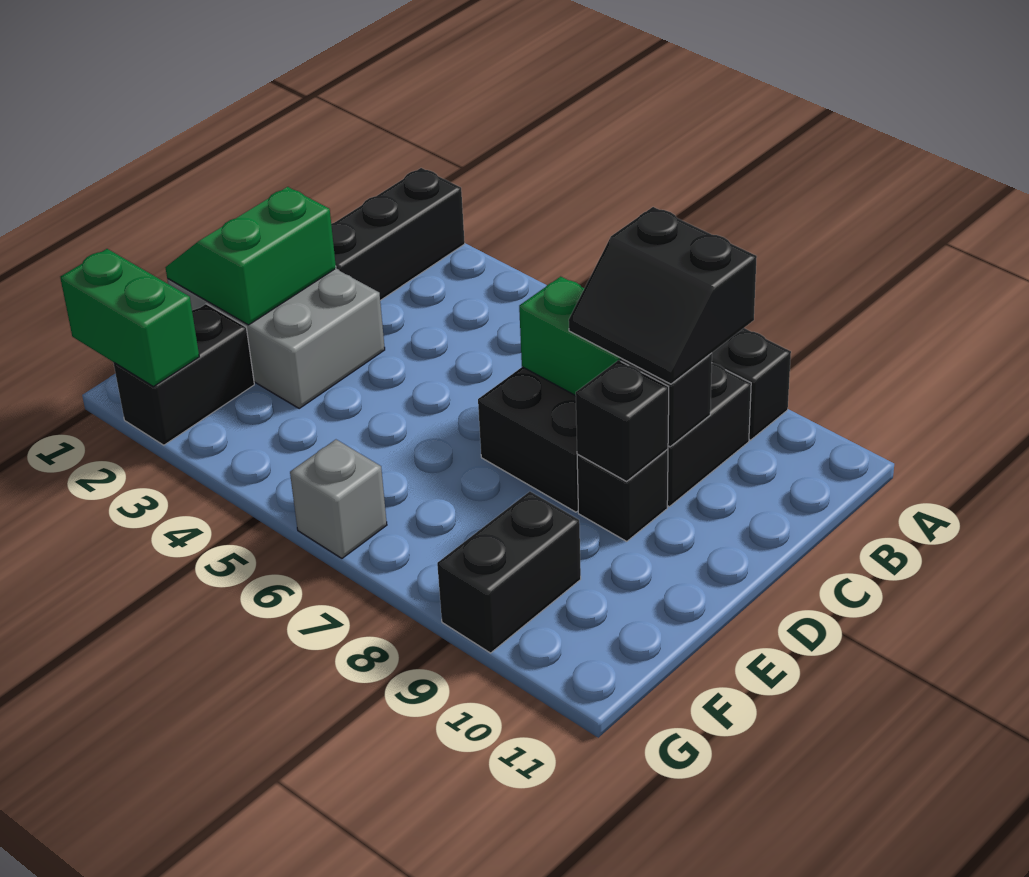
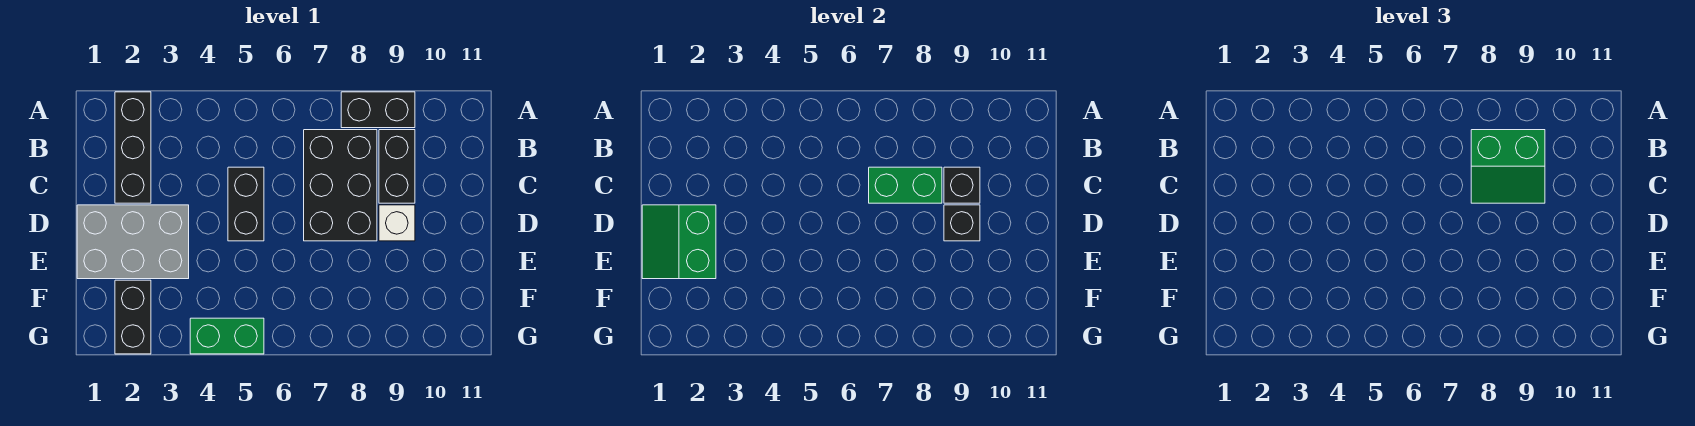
black slope B8:C9 level 3 top B -> green slope B8:C9 level 3 top B
black brick D9 level 1 -> white brick D9 level 1
black brick F9:G9 level 1 -> black brick C5:D5 level 1
green brick G1:G2 level 2 -> green brick G4:G5 level 1
grey brick G6 level 1 -> none

